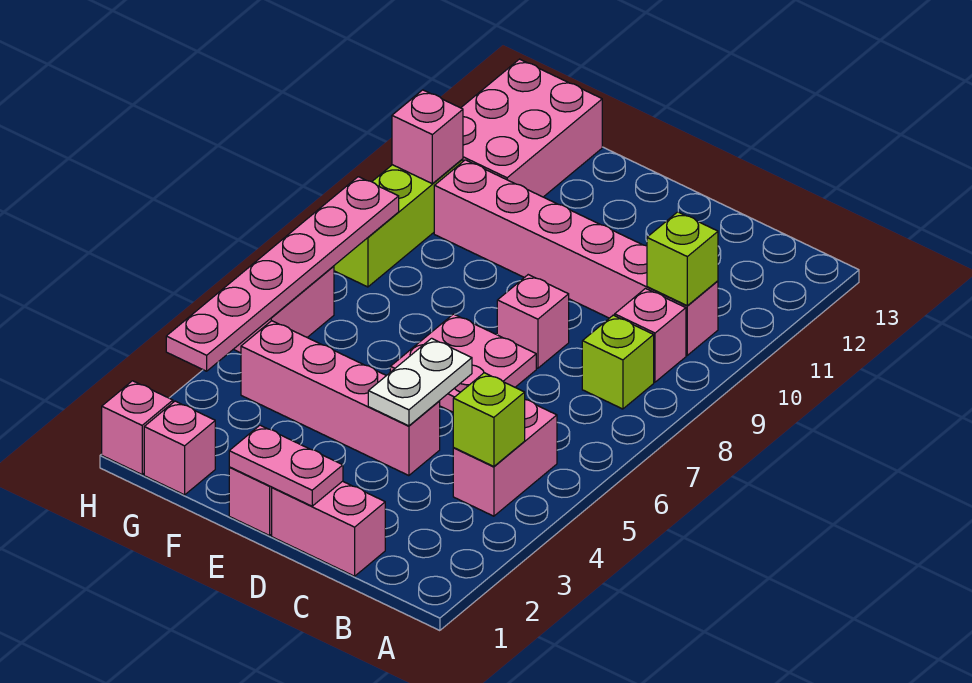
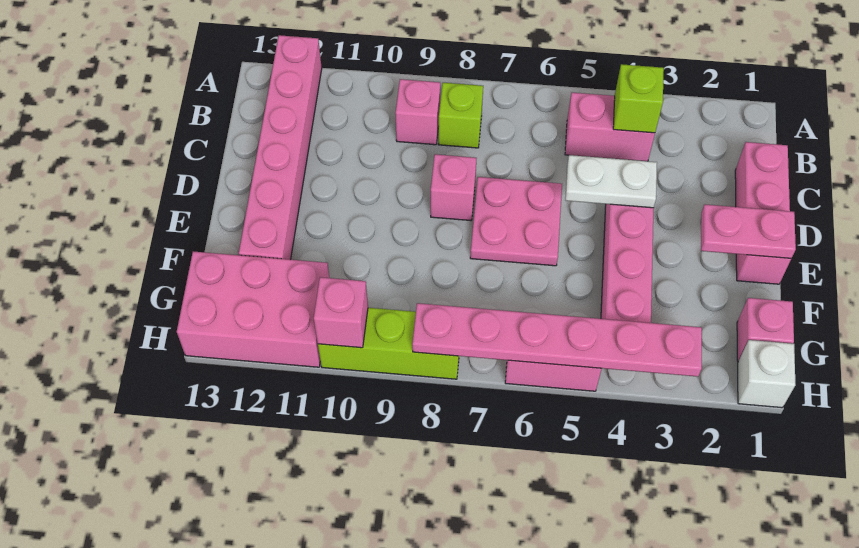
pink brick B10:G10 level 1 -> pink brick A12:F12 level 1
lime brick B10 level 2 -> none
pink plate D1:E1 level 2 -> pink plate E1:E2 level 2
pink brick H1 level 1 -> white brick H1 level 1

